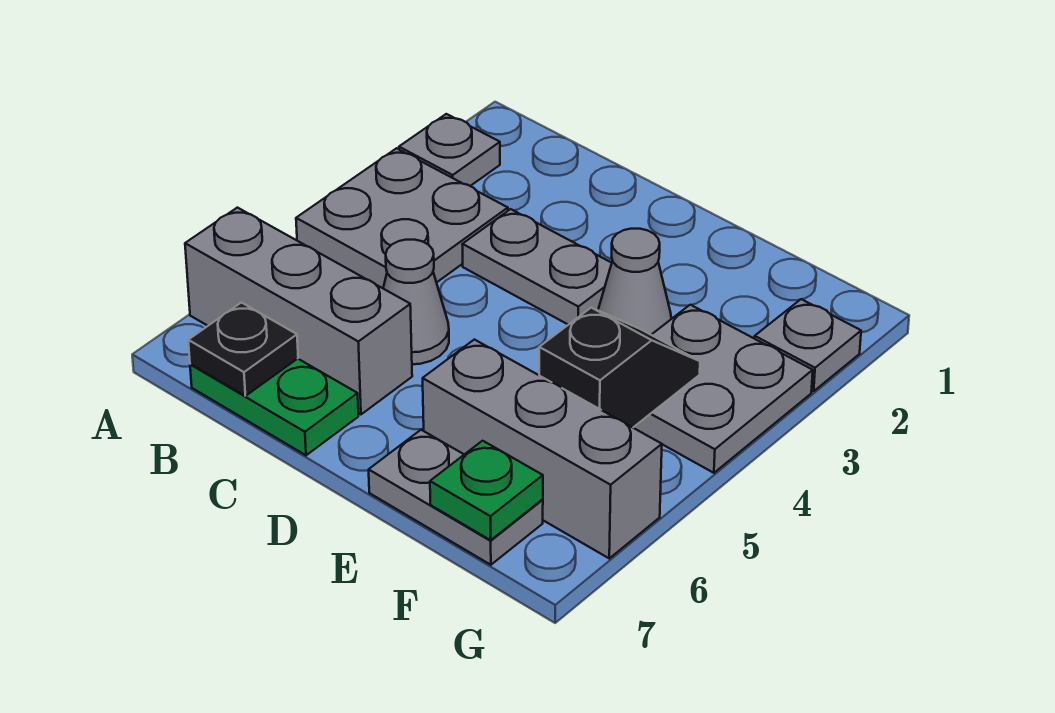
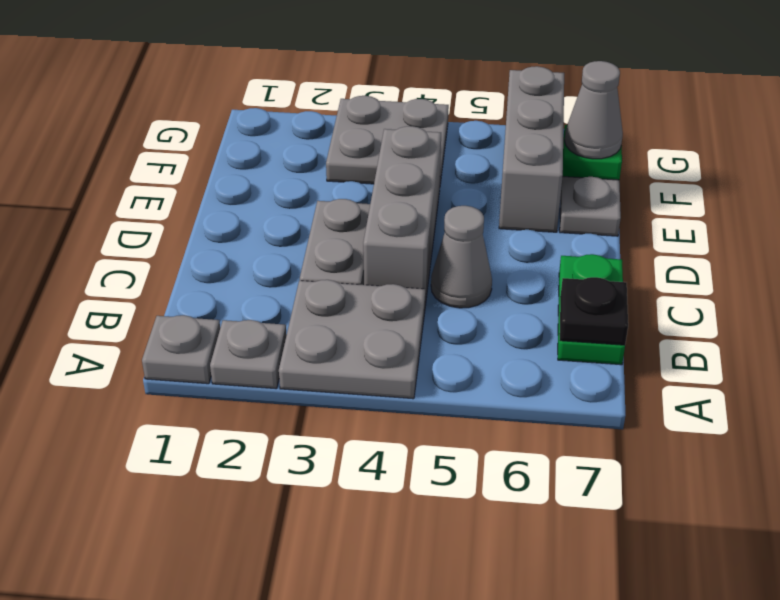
grey brick A6:C6 level 1 -> grey brick C4:E4 level 1
grey cone E3 level 1 -> grey cone F7 level 3
black slope F4:F5 level 2 top 5 -> none
grey plate G2 level 1 -> grey plate A1 level 1

